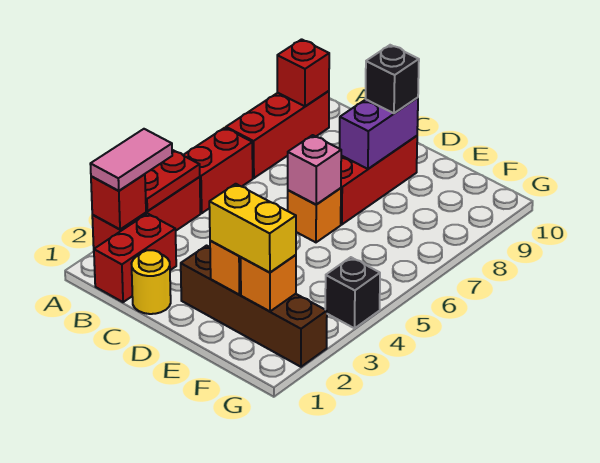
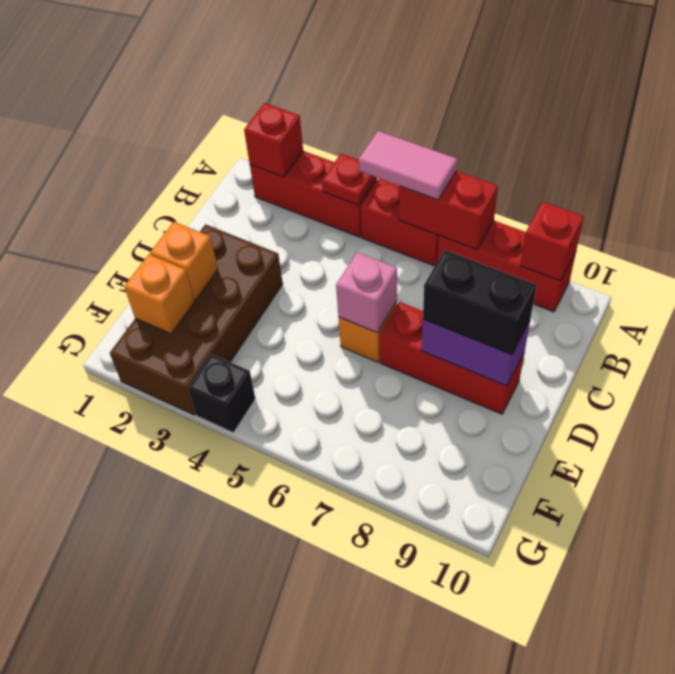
pink tile A2:A3 level 3 -> pink tile A5:A6 level 3
red plate A3:A4 level 2 -> red plate A4 level 2
red brick B1:B2 level 1 -> red brick A6:A7 level 2
yellow round brick C1 level 1 -> none
brown brick D2:G2 level 1 -> brown brick D2:G3 level 1
black brick D9 level 3 -> black brick D8:D9 level 3
yellow brick E2:F2 level 3 -> none

